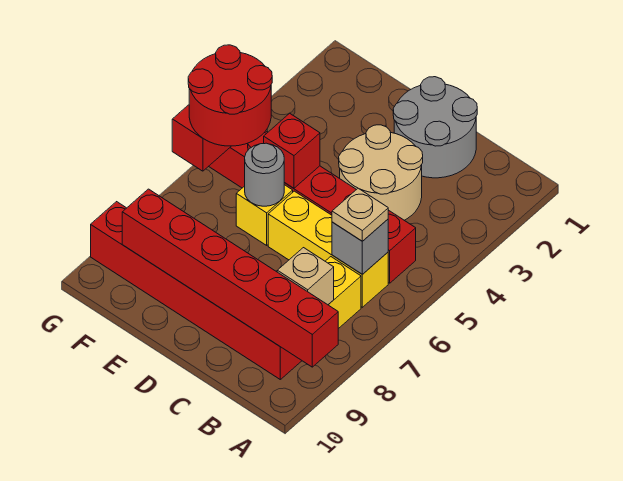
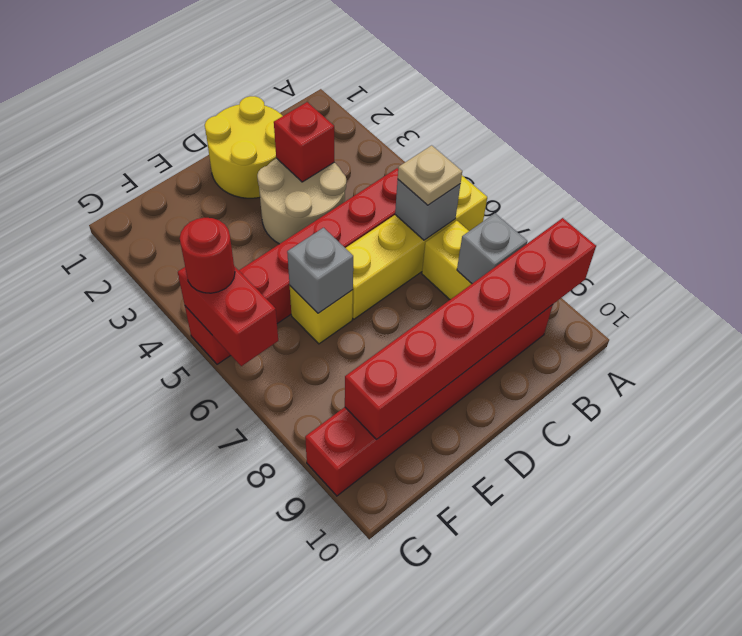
yellow brick B6:D6 level 1 -> yellow brick A6:D6 level 1
tan brick B8 level 2 -> grey brick B8 level 2
grey round brick C1:D2 level 1 -> yellow round brick C1:D2 level 1
red brick E5 level 2 -> red brick C3 level 2
grey round brick E6 level 2 -> grey brick E6 level 2
red round brick F5:G6 level 3 -> red round brick G5 level 3

